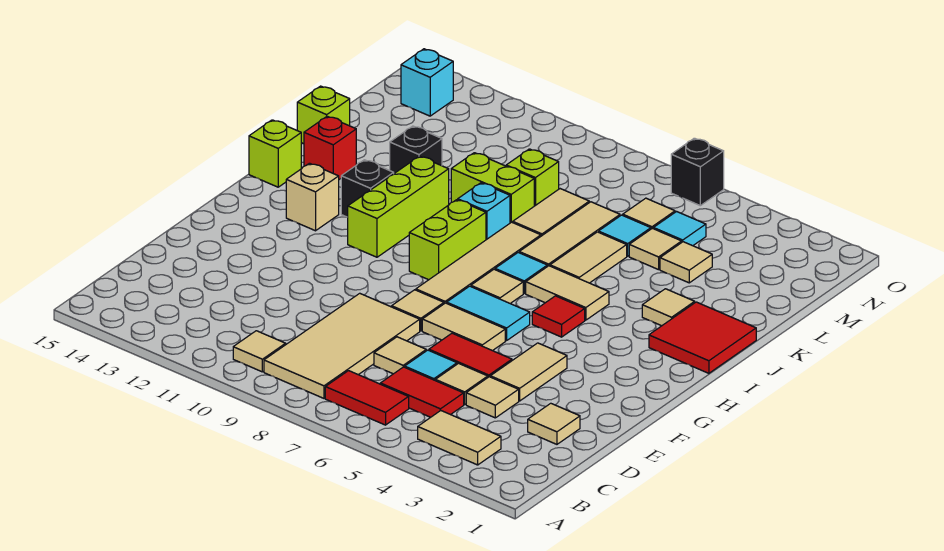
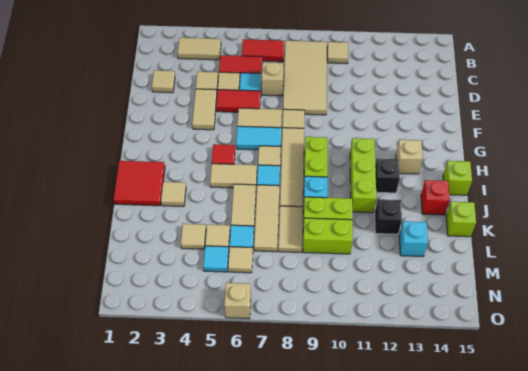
tan tile D7 level 1 -> tan brick D7 level 1
lime brick L9 level 1 -> lime brick L9:L10 level 1
cyan brick N14 level 1 -> cyan brick L13 level 1
black brick O6 level 1 -> tan brick O6 level 1

